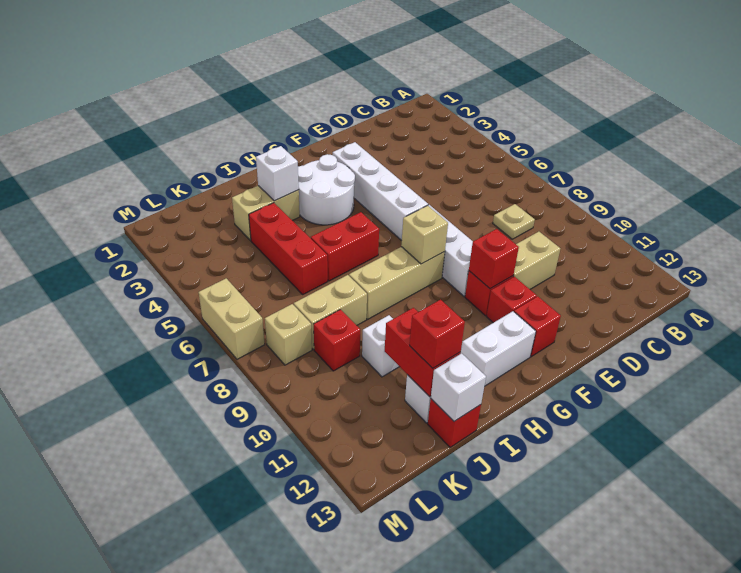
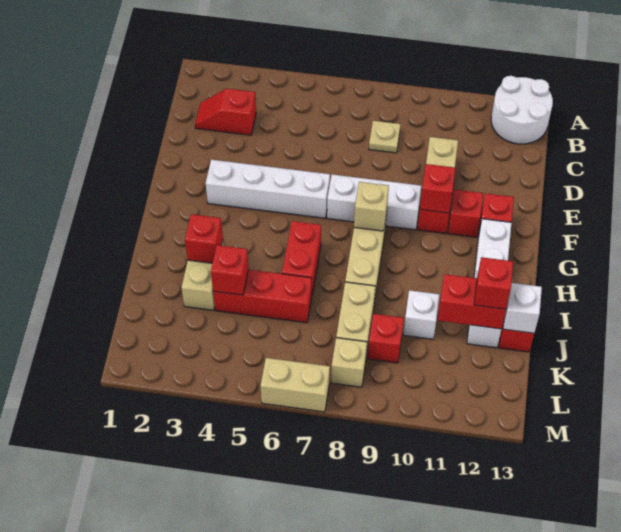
none -> red slope C2:C3 level 1 top 3
white round brick G3:H4 level 1 -> white round brick A12:B13 level 1
white brick I3 level 2 -> red brick I3 level 2
none -> red brick J4 level 2

